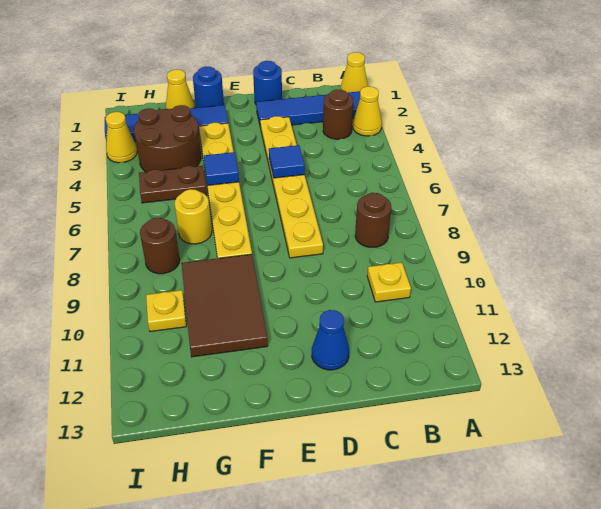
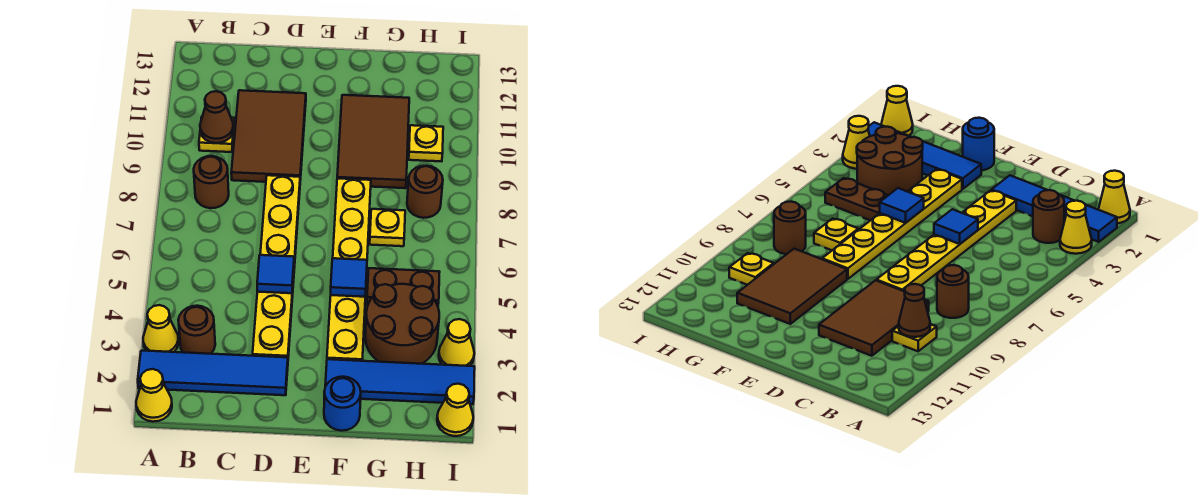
none -> brown cone B10 level 2
none -> brown tile C9:D11 level 1
blue round brick D1 level 1 -> none
blue cone D12 level 1 -> none
yellow cone G1 level 1 -> yellow cone I1 level 1
yellow round brick G7 level 1 -> yellow plate G7 level 1

